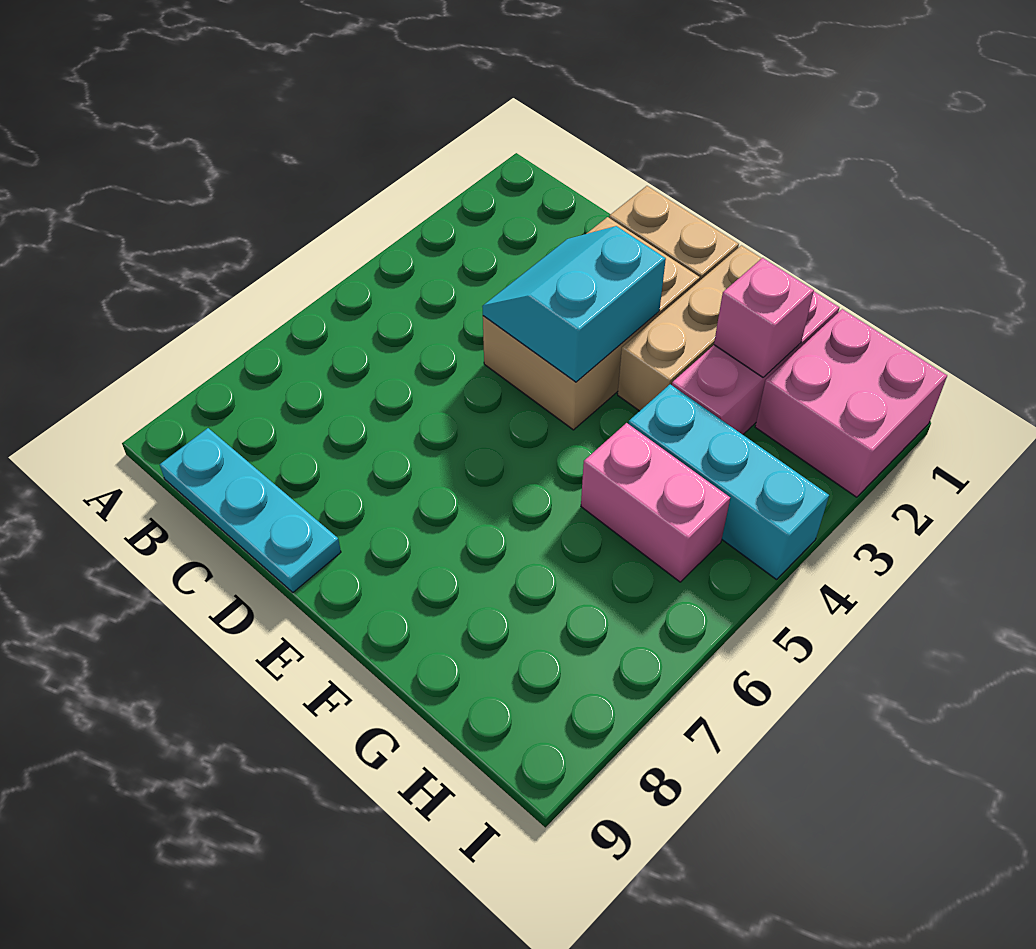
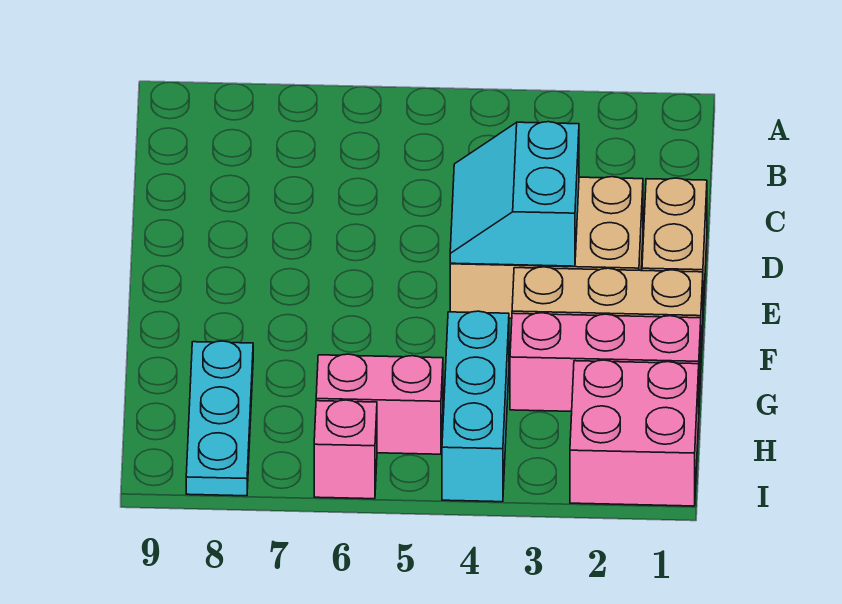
cyan plate B9:D9 level 1 -> cyan plate G8:I8 level 1
cyan slope D3:E4 level 2 top E -> cyan slope D3:E4 level 2 top 3
pink brick G2 level 2 -> pink brick I6 level 1
pink brick G5:H5 level 1 -> pink brick H5:H6 level 1

